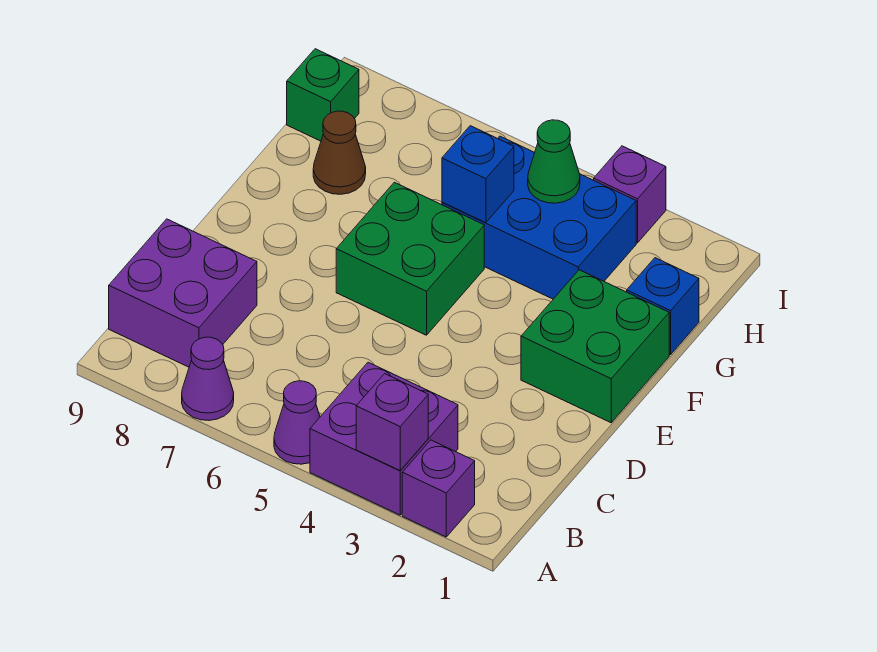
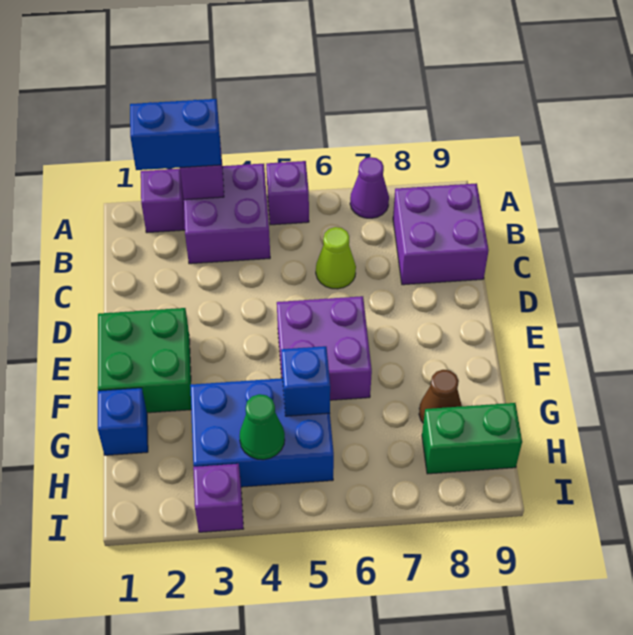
none -> blue brick A2:A3 level 3
purple cone A5 level 1 -> purple brick A5 level 1
none -> lime cone C6 level 1
green brick E5:F6 level 1 -> purple brick E5:F6 level 1
green brick H9 level 1 -> green brick H8:H9 level 1

